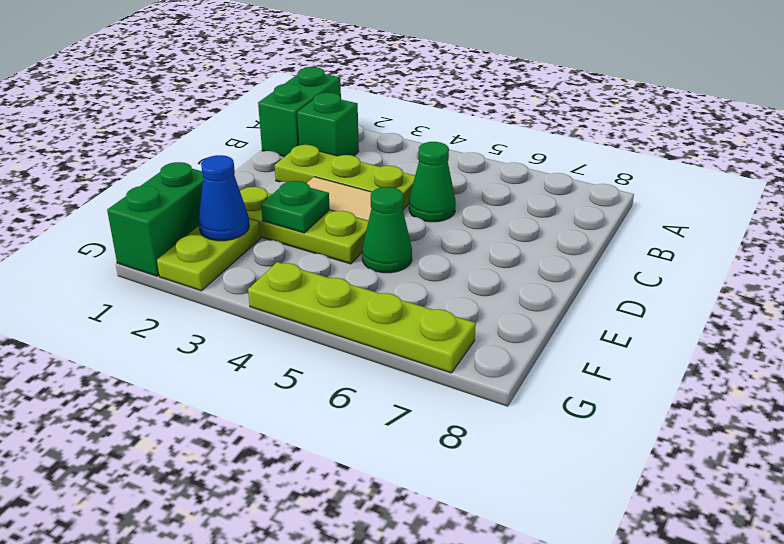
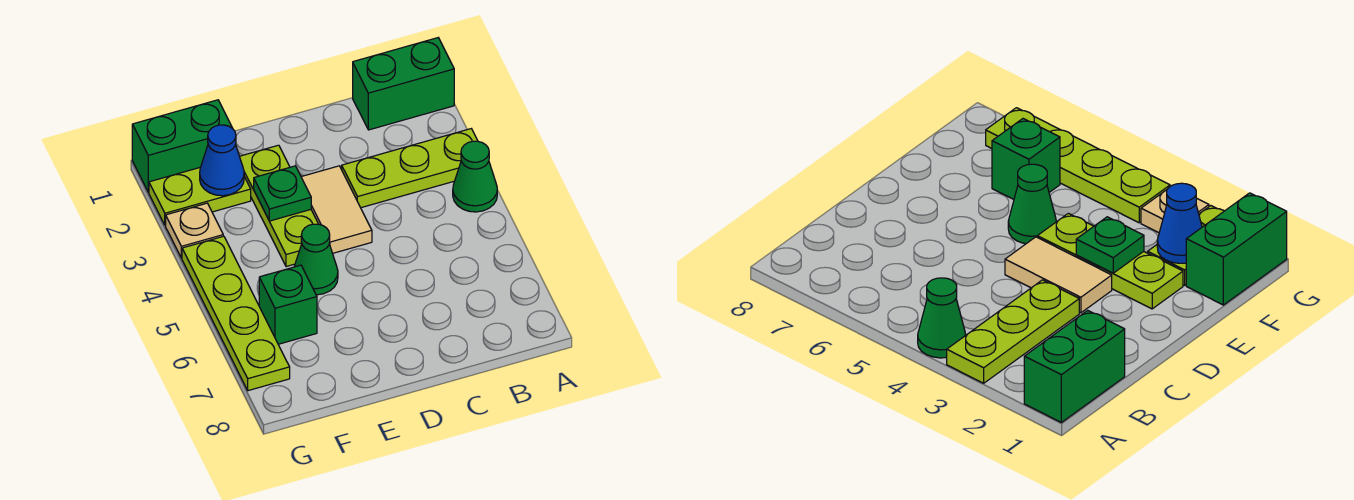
green brick B2 level 1 -> green brick F6 level 1
lime plate C2:C4 level 1 -> lime plate A3:C3 level 1
green cone C5 level 1 -> green cone A4 level 1
none -> tan plate G3 level 1

